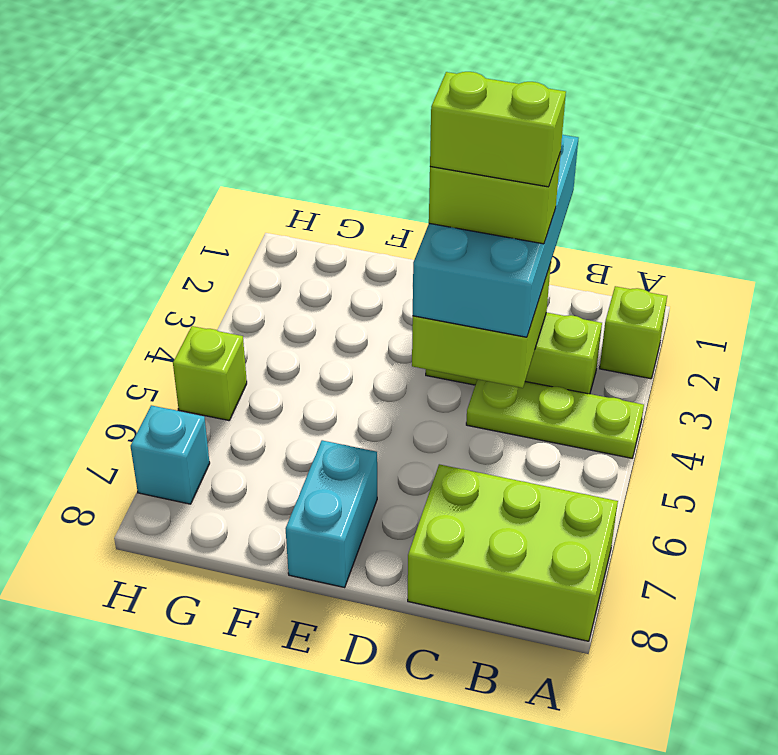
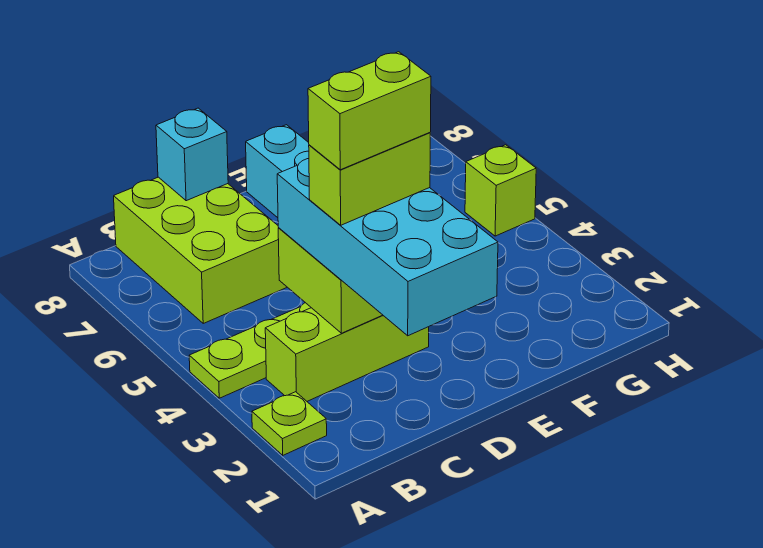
lime brick A2 level 1 -> lime plate A2 level 1
lime brick A7:C8 level 1 -> lime brick B6:C8 level 1
cyan brick H7 level 1 -> cyan brick C8 level 2

